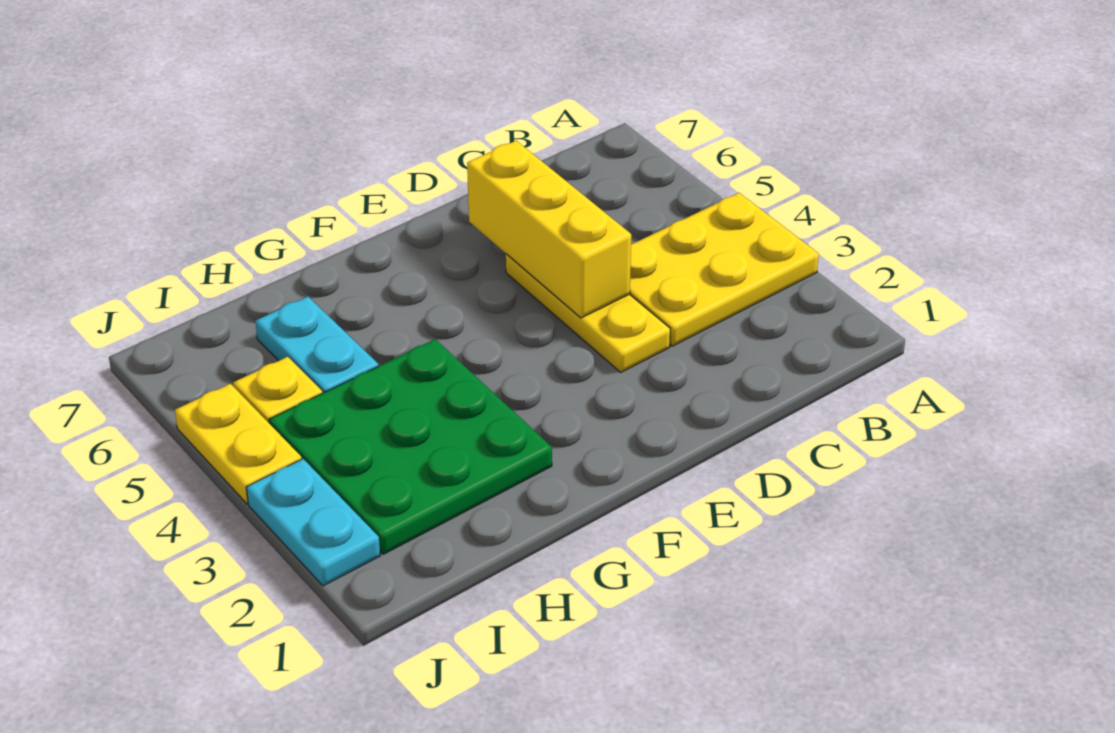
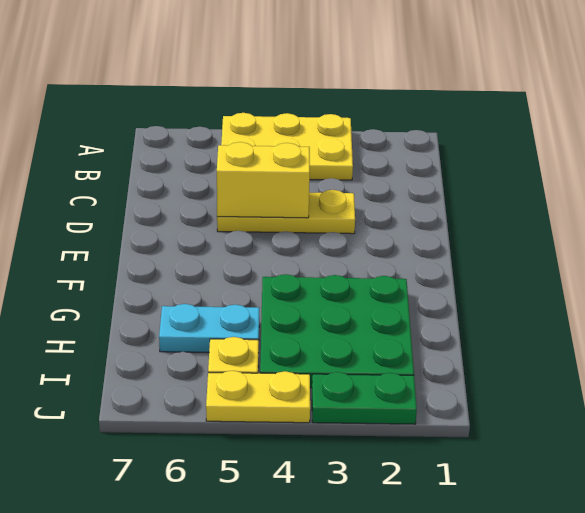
yellow plate A3:C4 level 1 -> yellow plate A3:B5 level 1
yellow brick D4:D6 level 2 -> yellow brick D4:D5 level 2
cyan plate J2:J3 level 1 -> green plate J2:J3 level 1

